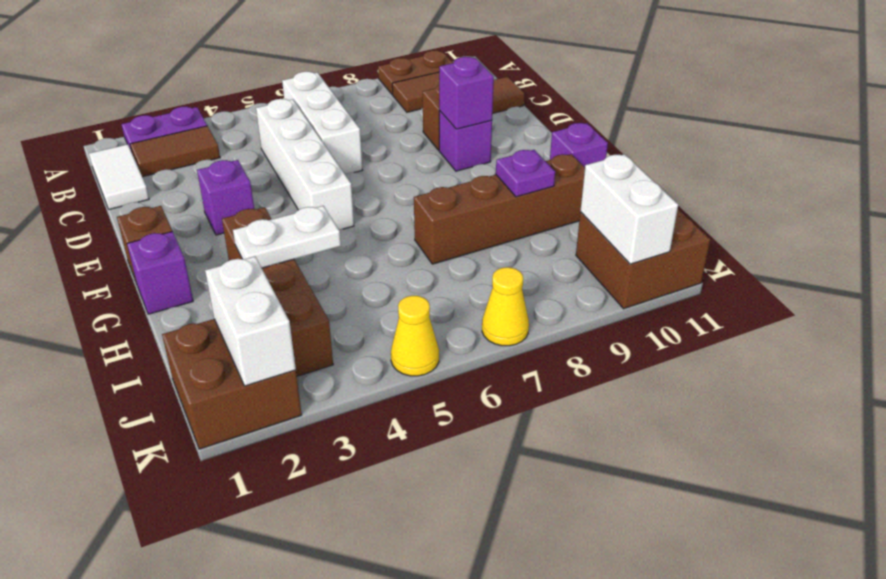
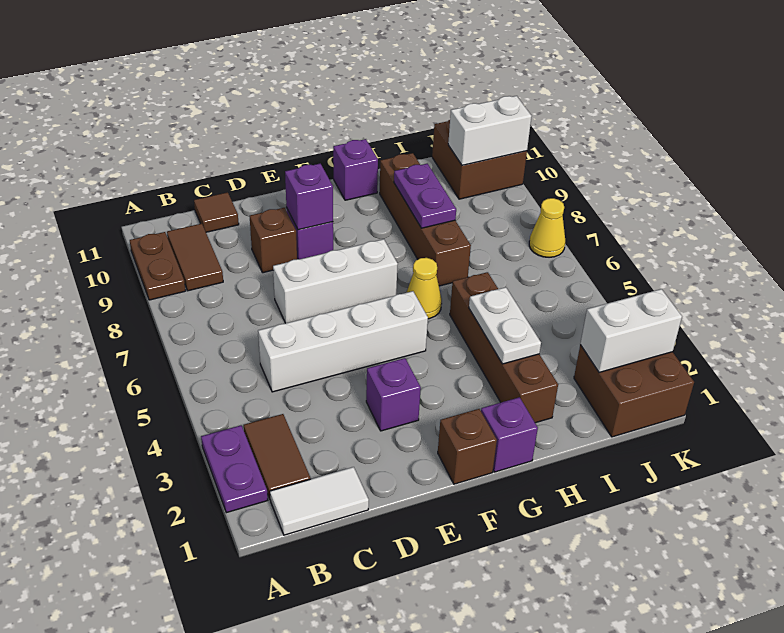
white brick B6:D6 level 1 -> white brick D7:F7 level 1
brown brick G3:J3 level 1 -> brown brick H2:H5 level 1
purple plate H9 level 2 -> purple plate H8:H9 level 2
yellow cone K5 level 1 -> yellow cone G6 level 1

